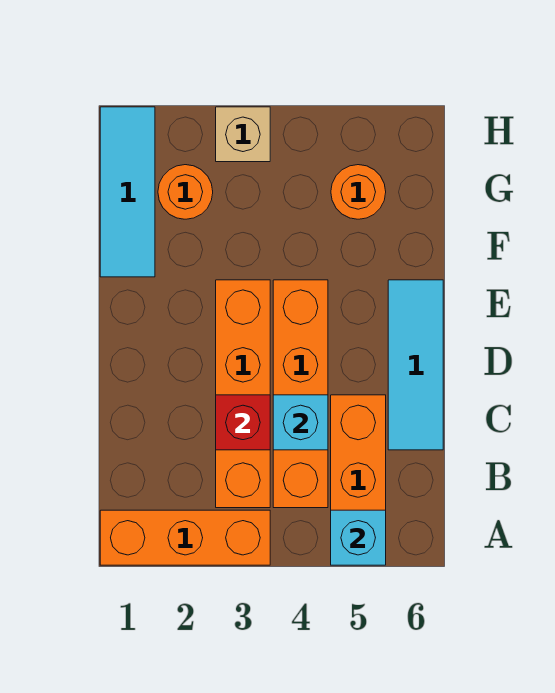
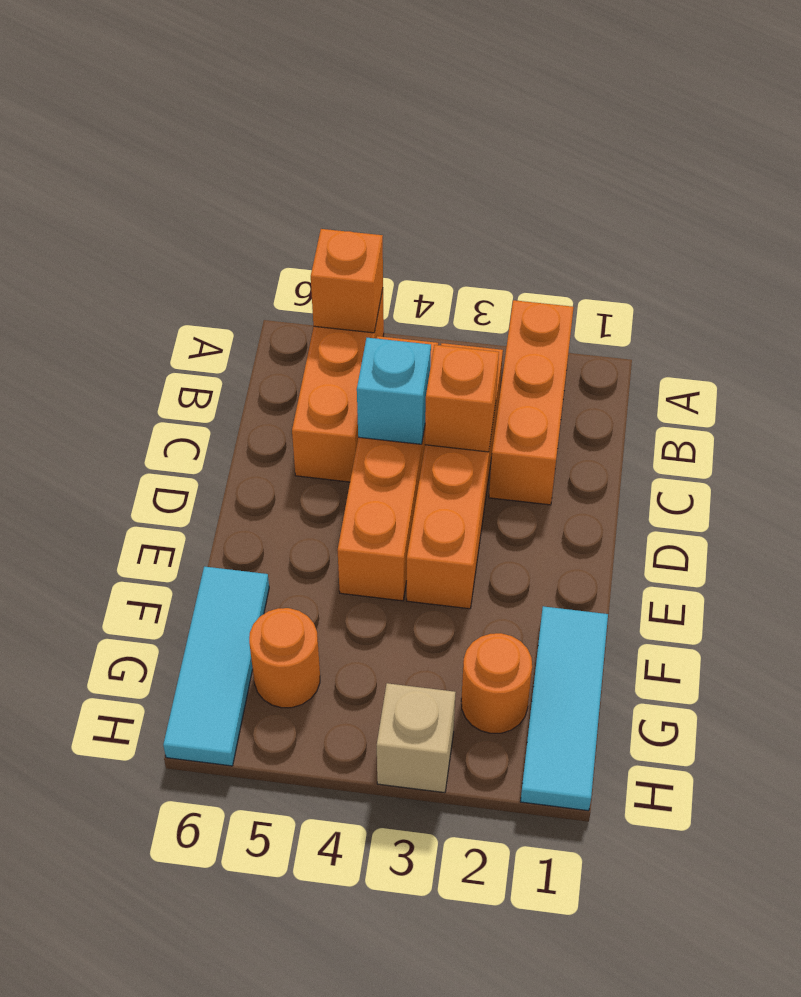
orange brick A1:A3 level 1 -> orange brick A2:C2 level 1
cyan brick A5 level 2 -> orange brick A5 level 2
red brick C3 level 2 -> orange brick C3 level 2
cyan tile C6:E6 level 1 -> cyan tile F6:H6 level 1

